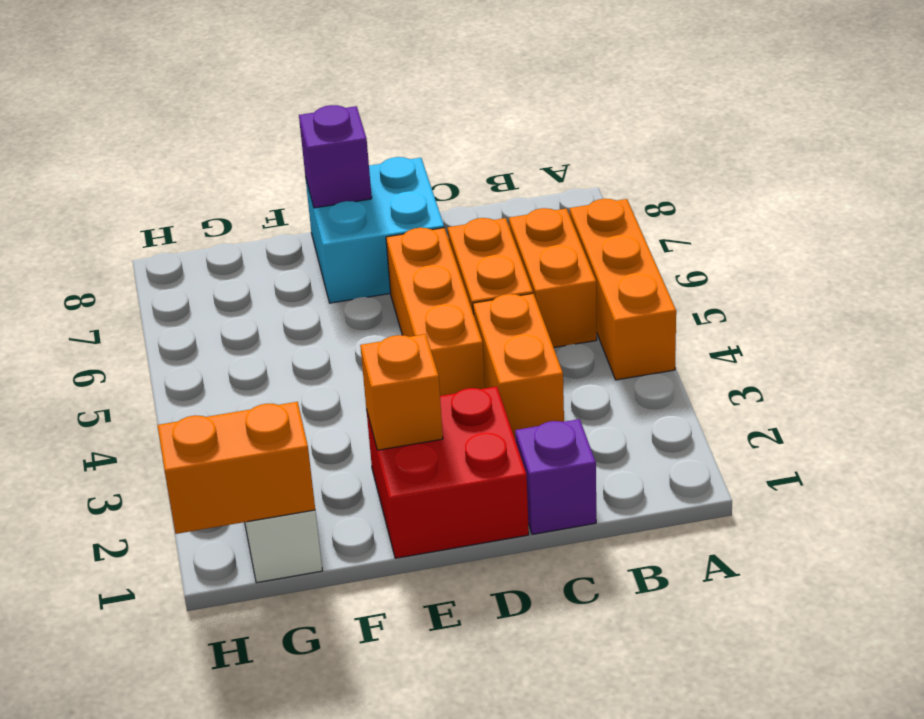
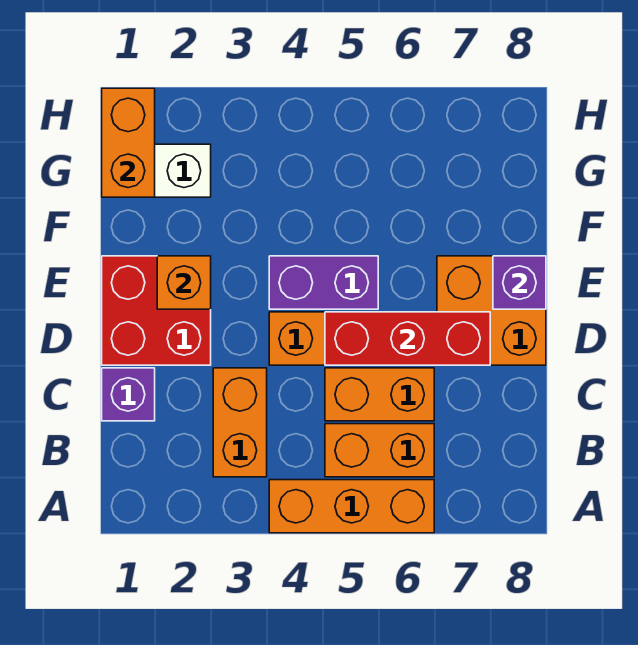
orange brick C3:C4 level 1 -> orange brick B3:C3 level 1
none -> red brick D5:D7 level 2
cyan brick D7:E8 level 1 -> orange brick D7:E8 level 1
none -> purple brick E4:E5 level 1

